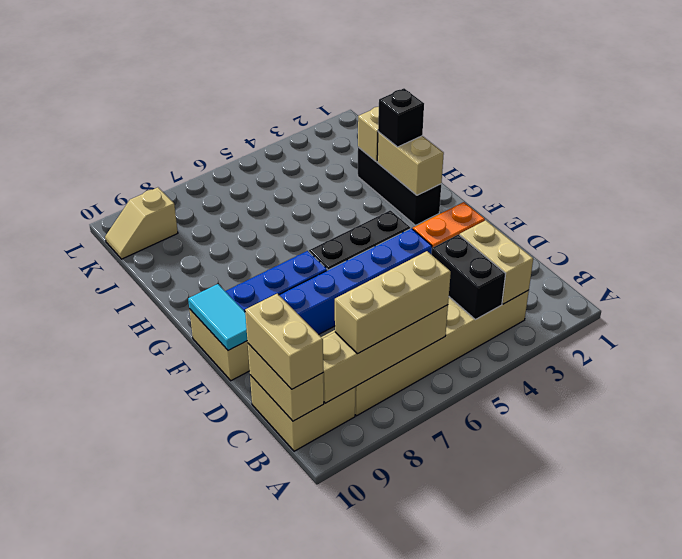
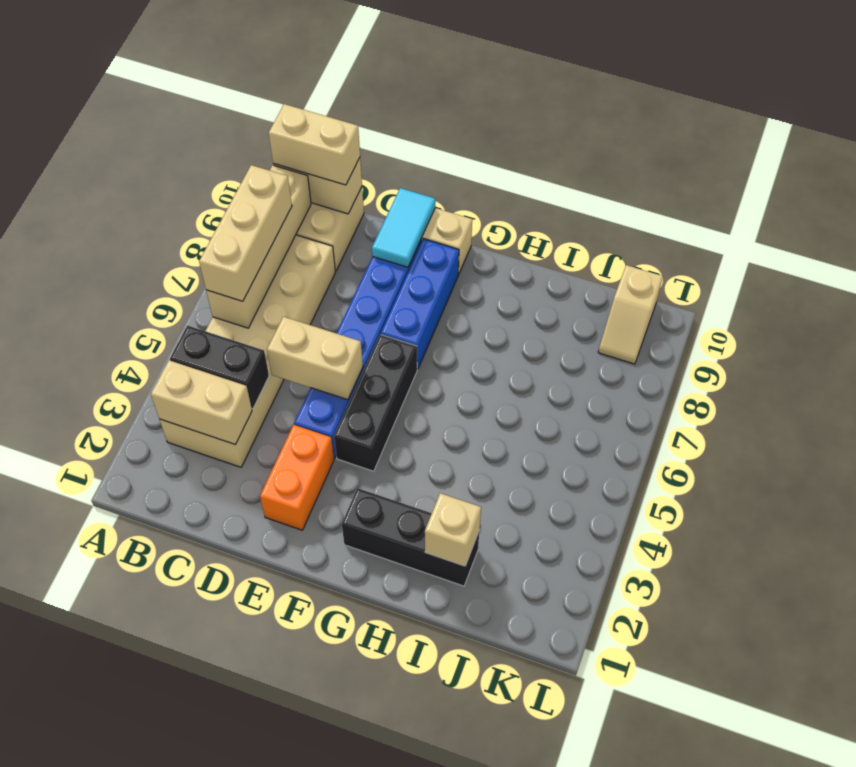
cyan tile E10:F10 level 2 -> cyan tile E9:E10 level 2
tan brick G2:H2 level 2 -> tan brick D5:E5 level 2
black brick H2 level 3 -> none
tan slope K9:K10 level 1 top 9 -> tan slope K9:K10 level 1 top 10

